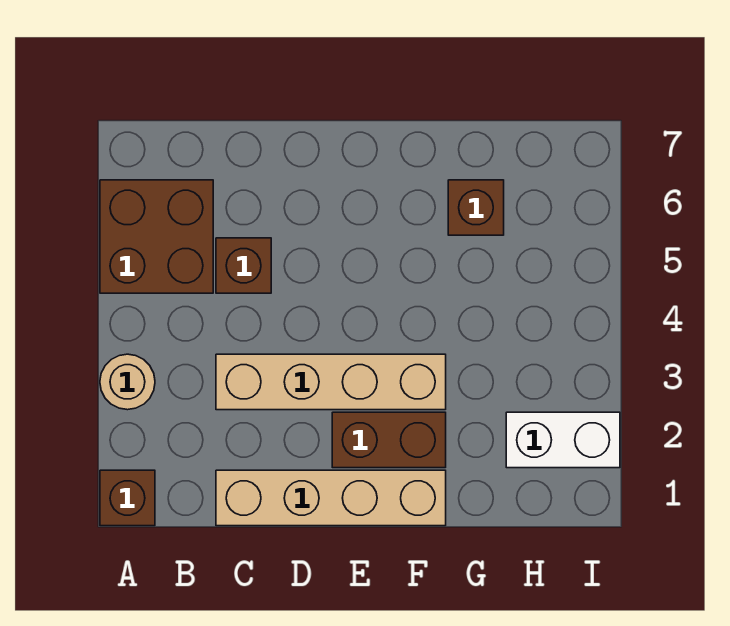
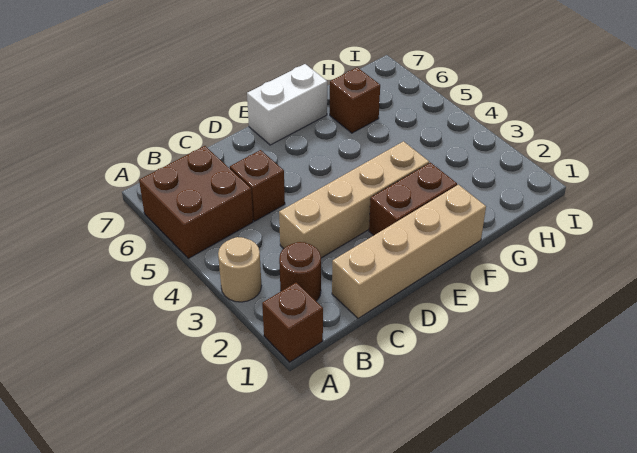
none -> brown round brick B2 level 1
white brick H2:I2 level 1 -> white brick E7:F7 level 1

